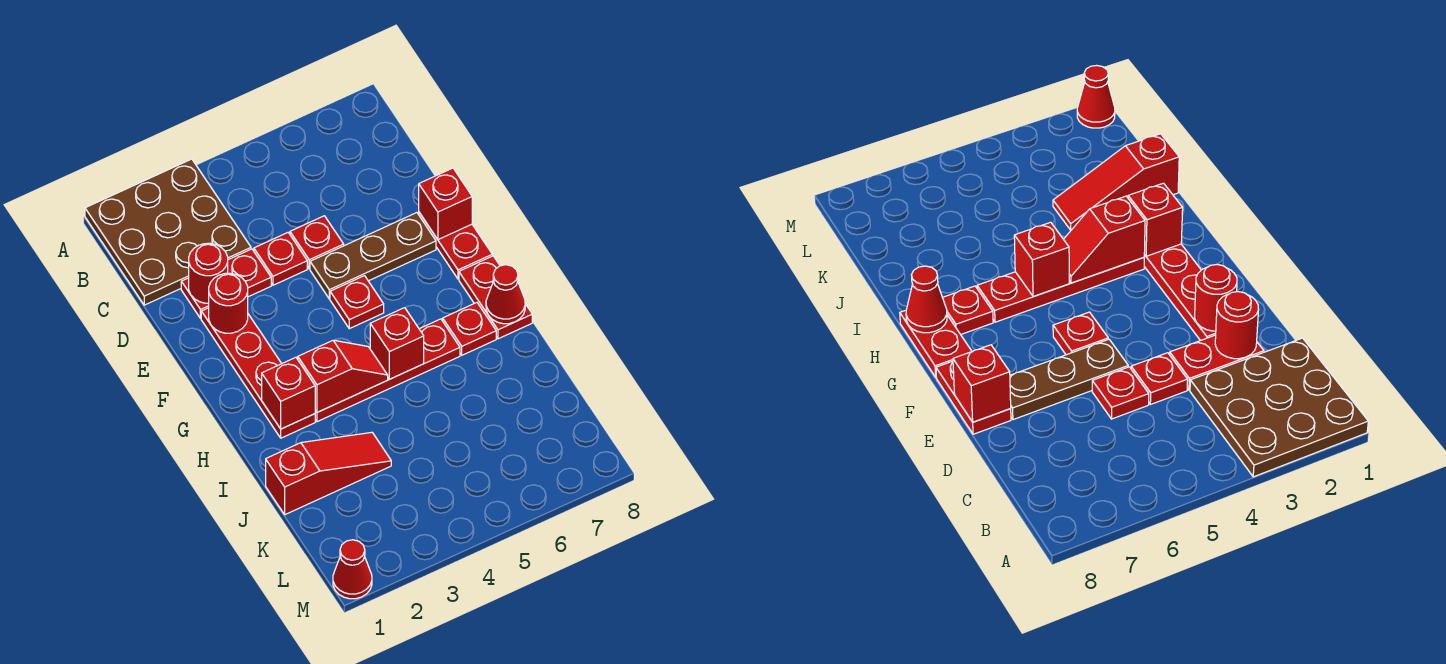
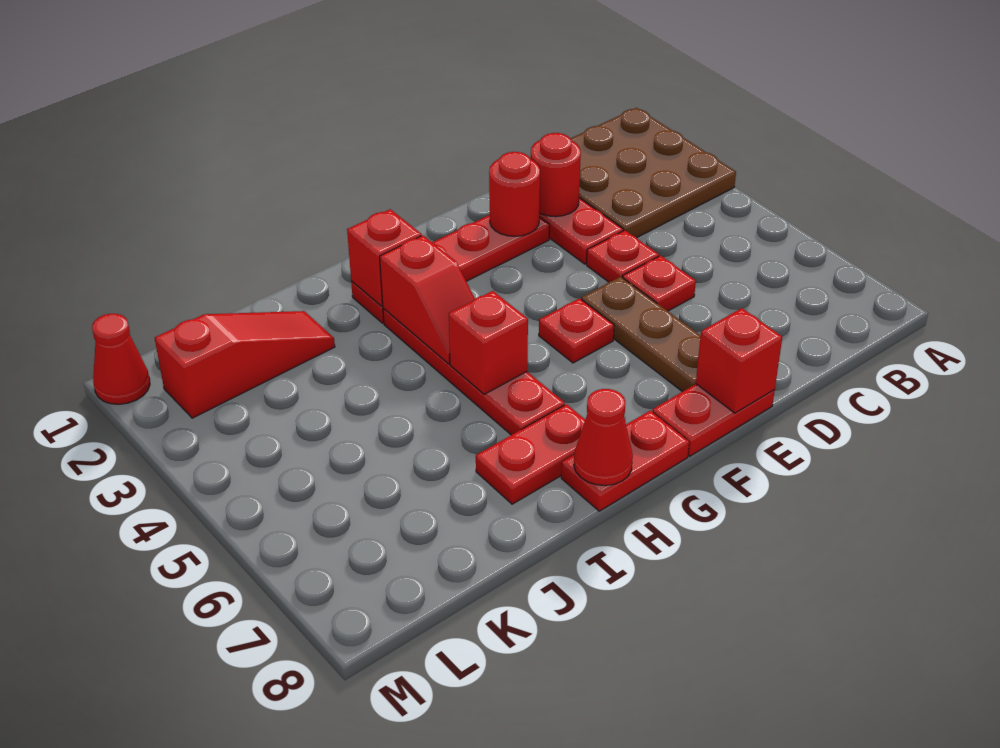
red plate H7 level 1 -> red plate H7:I7 level 1
red slope J1:J3 level 1 top 1 -> red slope J2:L2 level 1 top L

